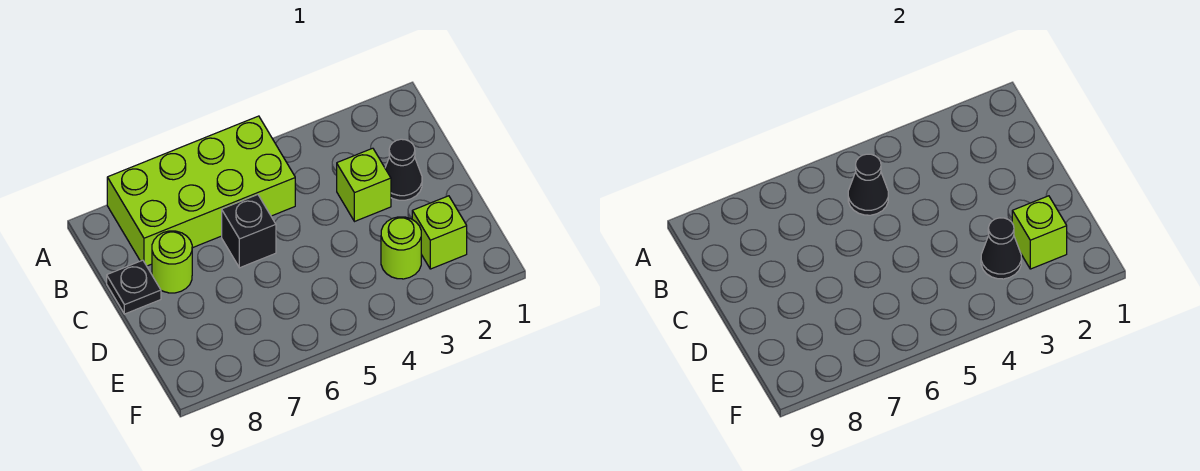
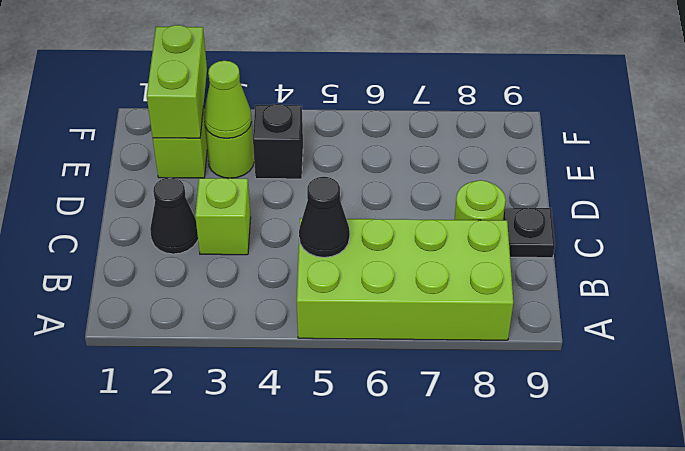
black brick C6 level 1 -> black brick E4 level 1
lime brick E2 level 2 -> lime brick E2:F2 level 2
black cone E3 level 2 -> lime cone E3 level 2

